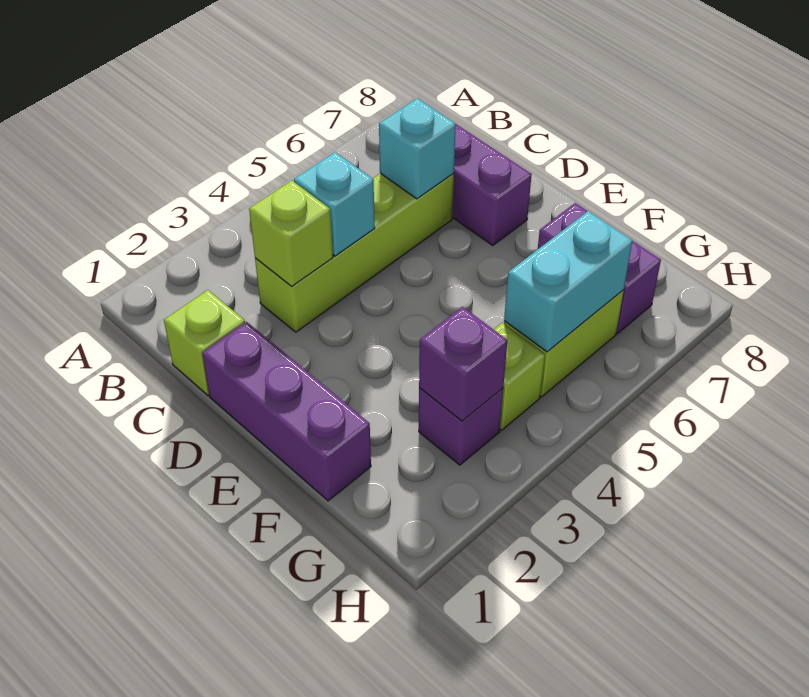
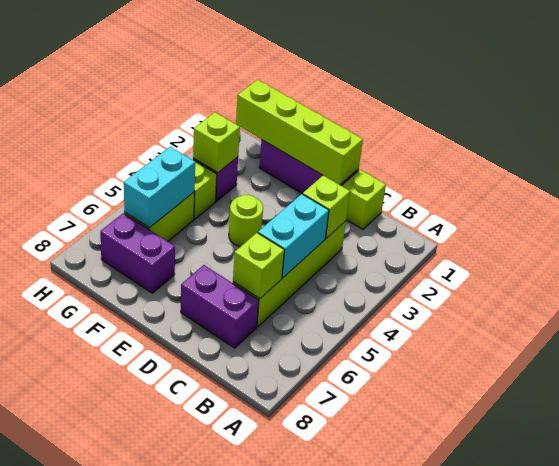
cyan brick C4 level 2 -> cyan brick C4:C5 level 2
cyan brick C6 level 2 -> lime brick C6 level 2
none -> lime brick D1:G1 level 2
none -> lime round brick E4 level 1
purple brick G3 level 2 -> lime brick G3 level 2

